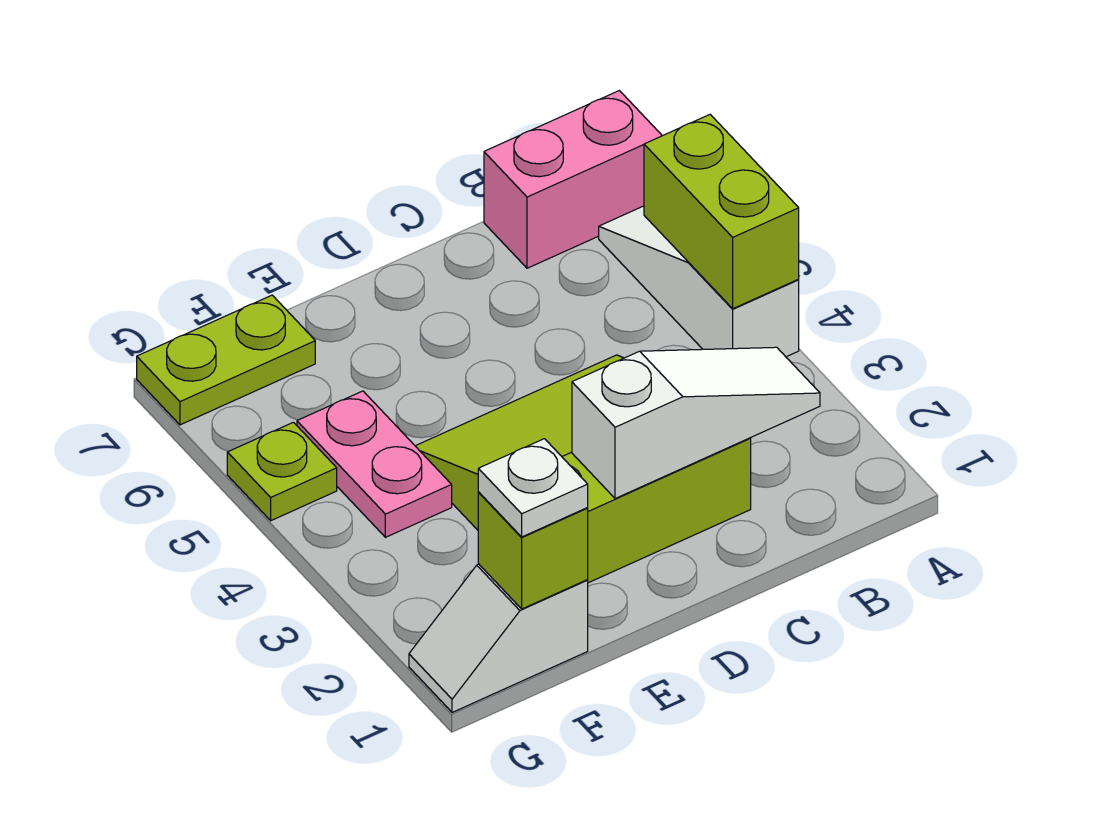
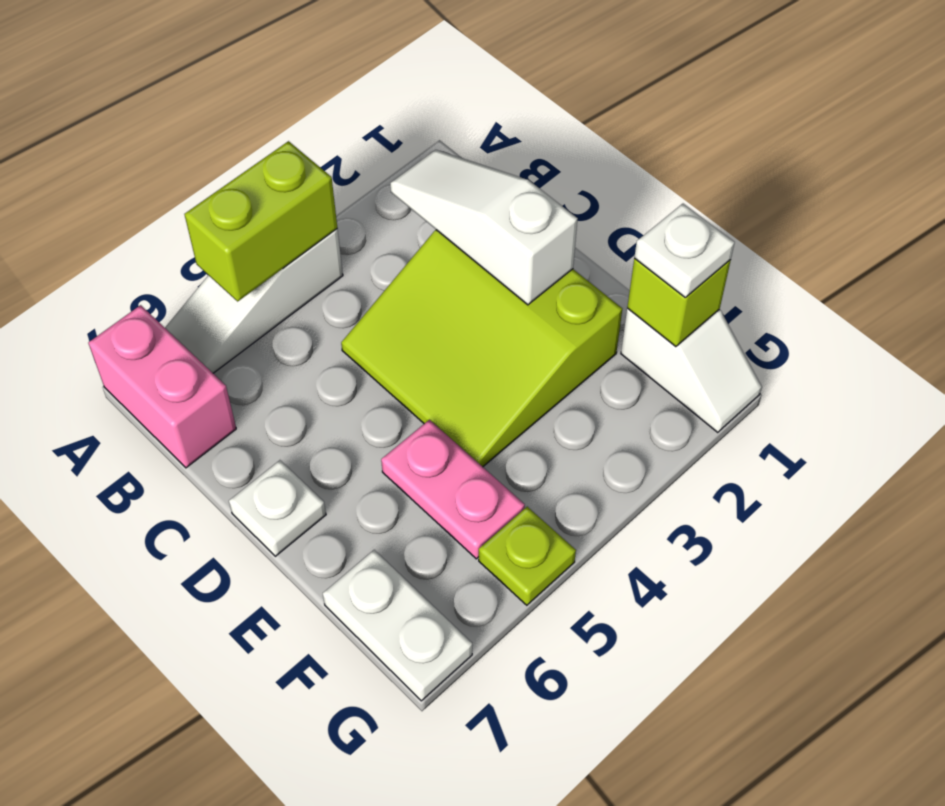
none -> white plate D7 level 1
pink plate F4:F5 level 1 -> pink plate E5:F5 level 1
lime plate F7:G7 level 1 -> white plate F7:G7 level 1

